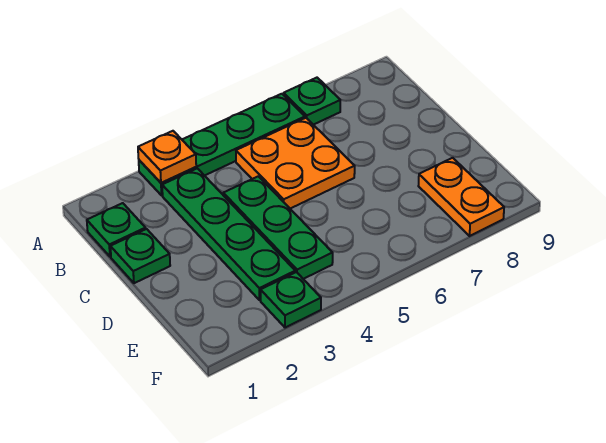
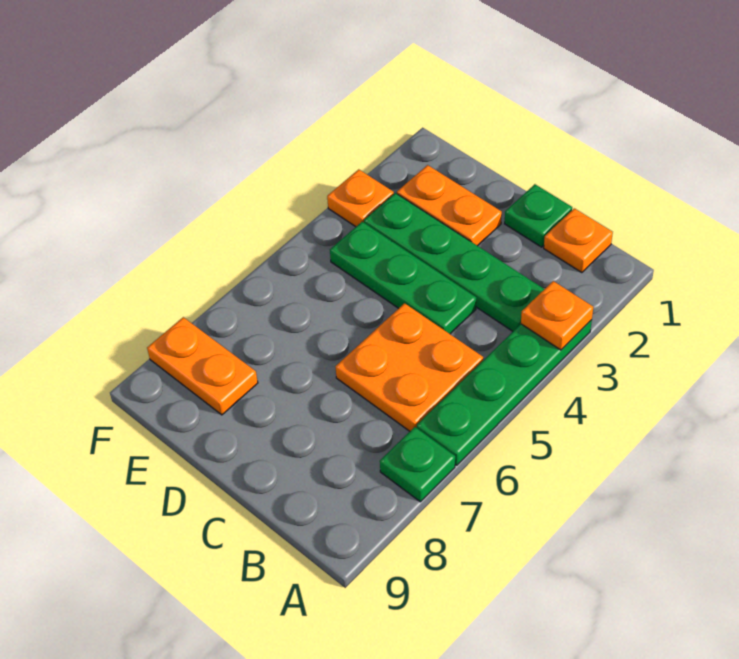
green plate B1 level 1 -> orange plate B1 level 1
none -> orange plate D2:E2 level 1
green plate F3 level 1 -> orange plate F3 level 1

